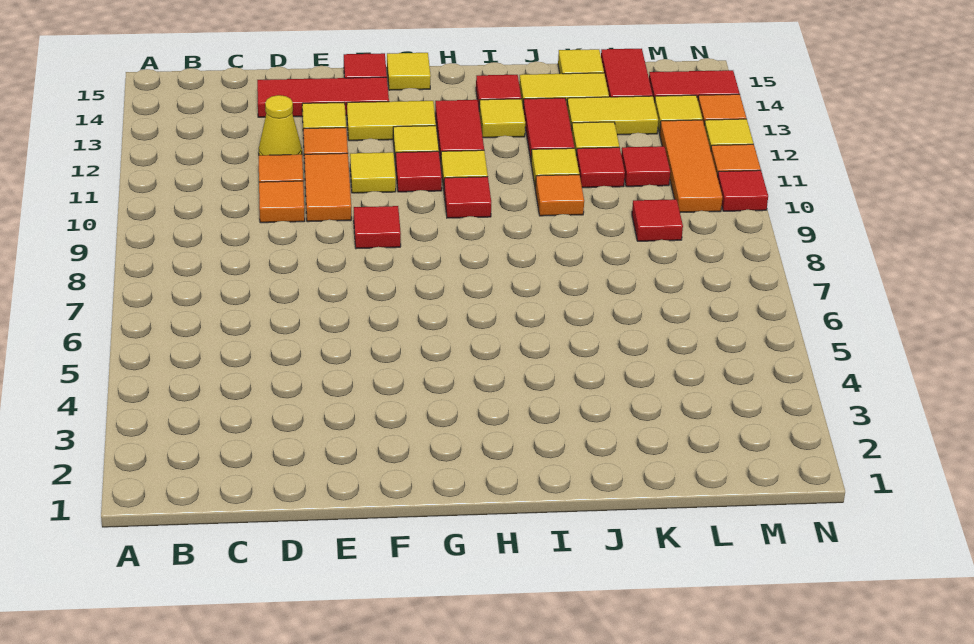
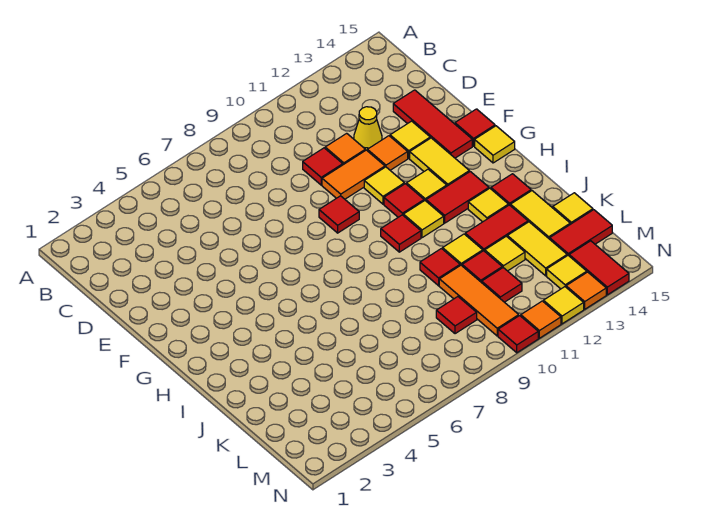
orange tile D10 level 1 -> red tile D10 level 1
orange tile J10 level 1 -> red tile J10 level 1
orange tile M10:M12 level 1 -> orange tile K10:M10 level 1

